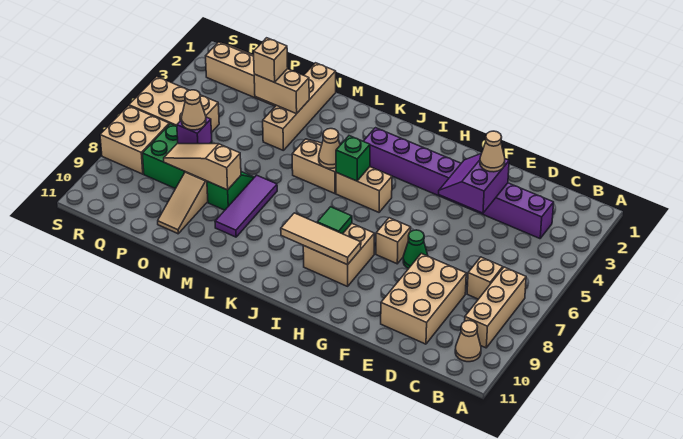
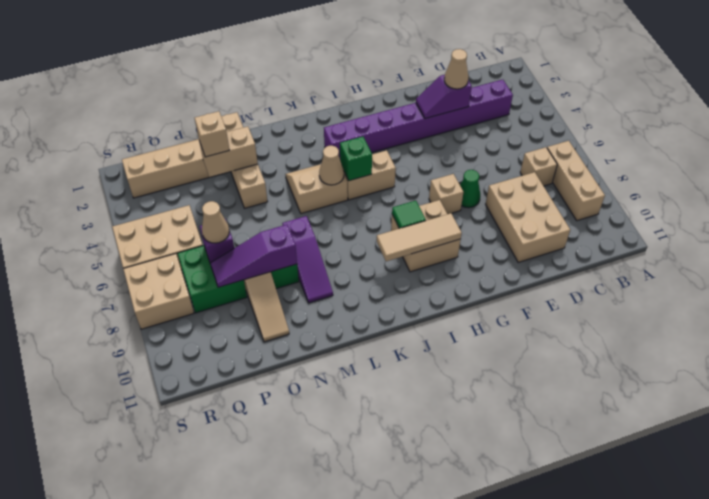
tan cone B10 level 1 -> none
purple slope E3:F4 level 2 top E -> purple slope E3:F3 level 2 top E
purple tile M7:M9 level 1 -> purple slope M7:M9 level 1 top 7
tan slope N8:P8 level 2 top N -> purple slope N8:P8 level 2 top N

